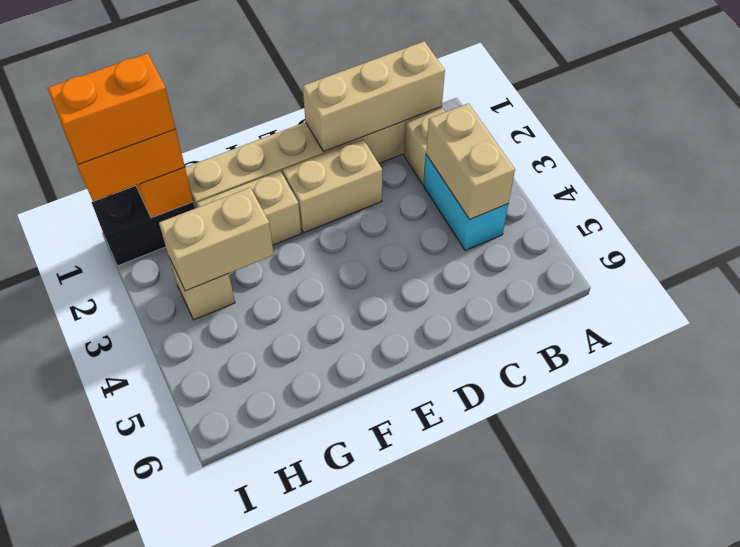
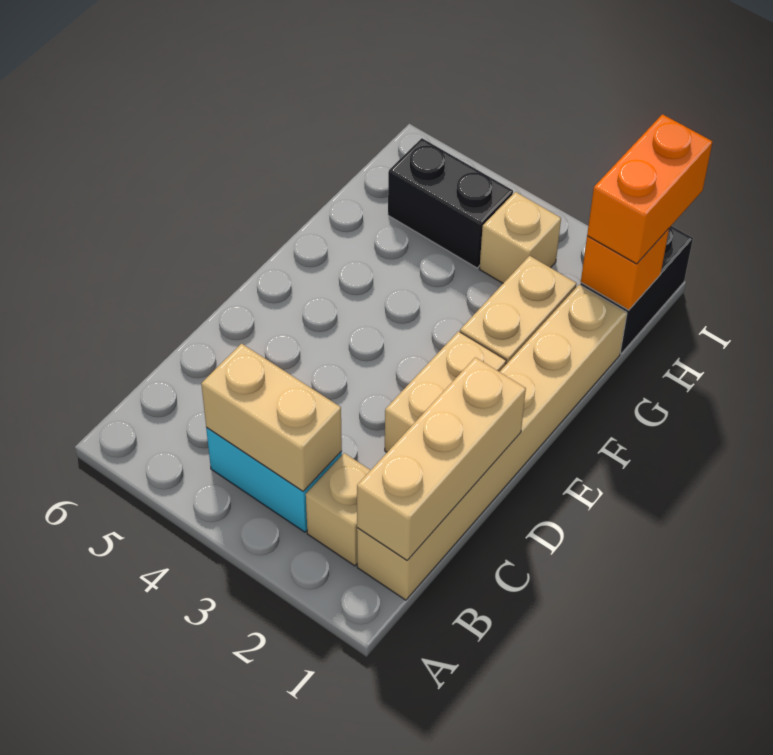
tan brick G3:H3 level 2 -> none
orange brick H1:I1 level 4 -> none
none -> black brick H4:H5 level 1

